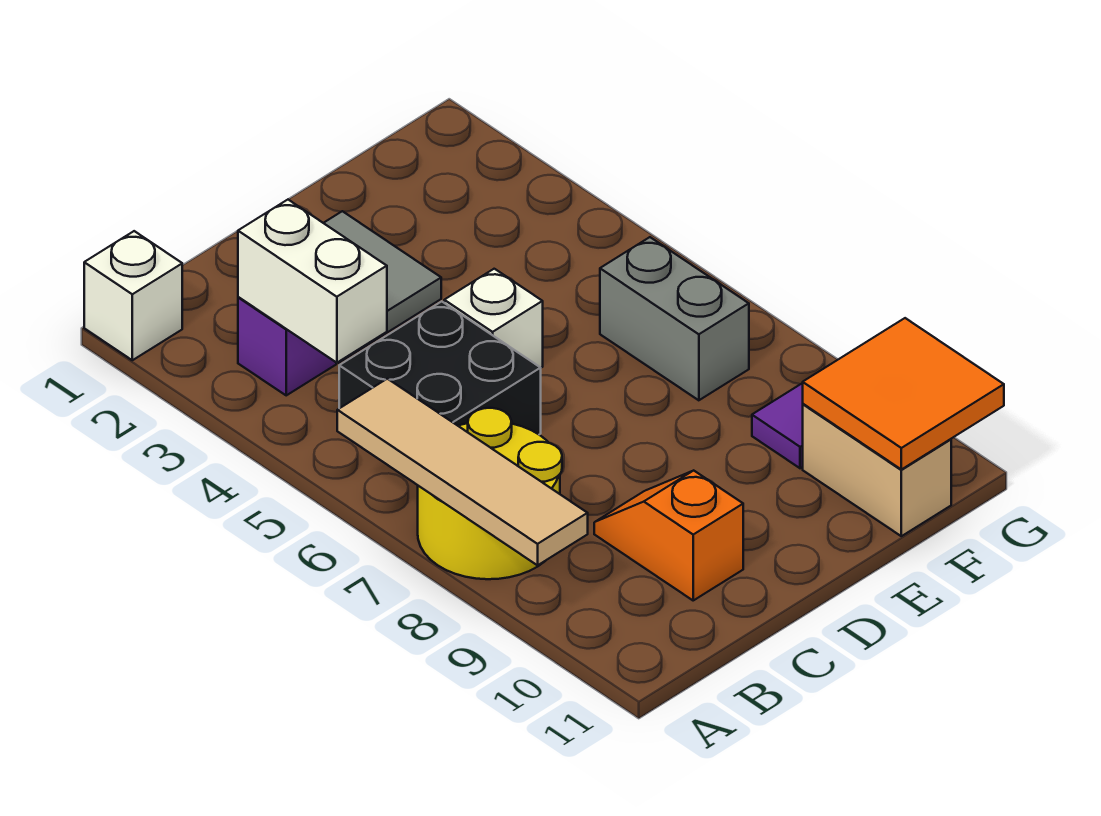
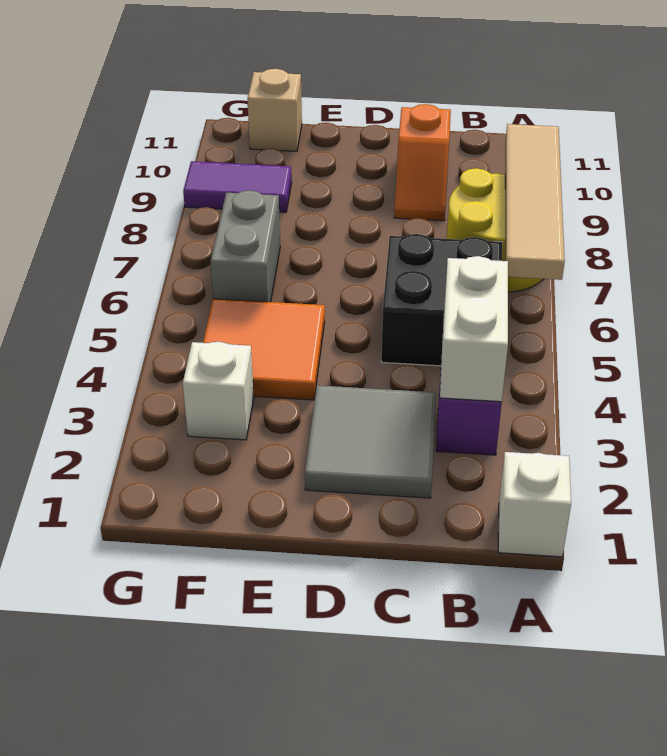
white brick D5 level 1 -> white brick F3 level 1
tan brick F10:F11 level 1 -> tan brick F11 level 1
orange tile F10:G11 level 2 -> orange tile E4:F5 level 1

